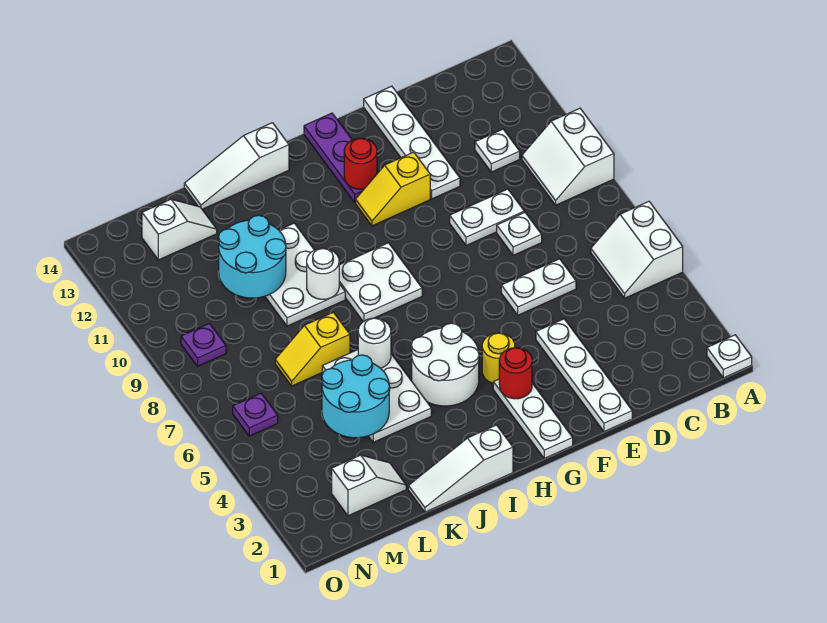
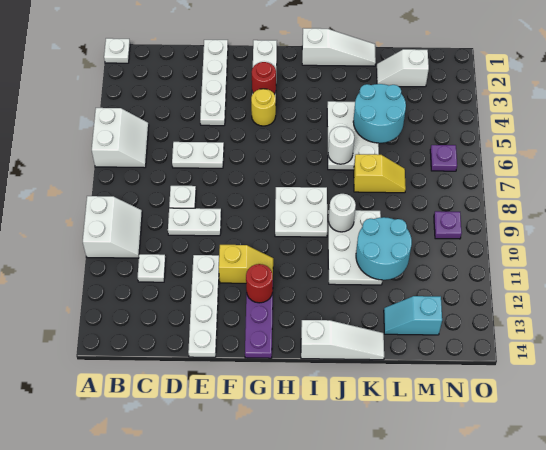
white round brick H4:I5 level 1 -> none
white slope L13:M13 level 1 top M -> cyan slope L13:M13 level 1 top M

